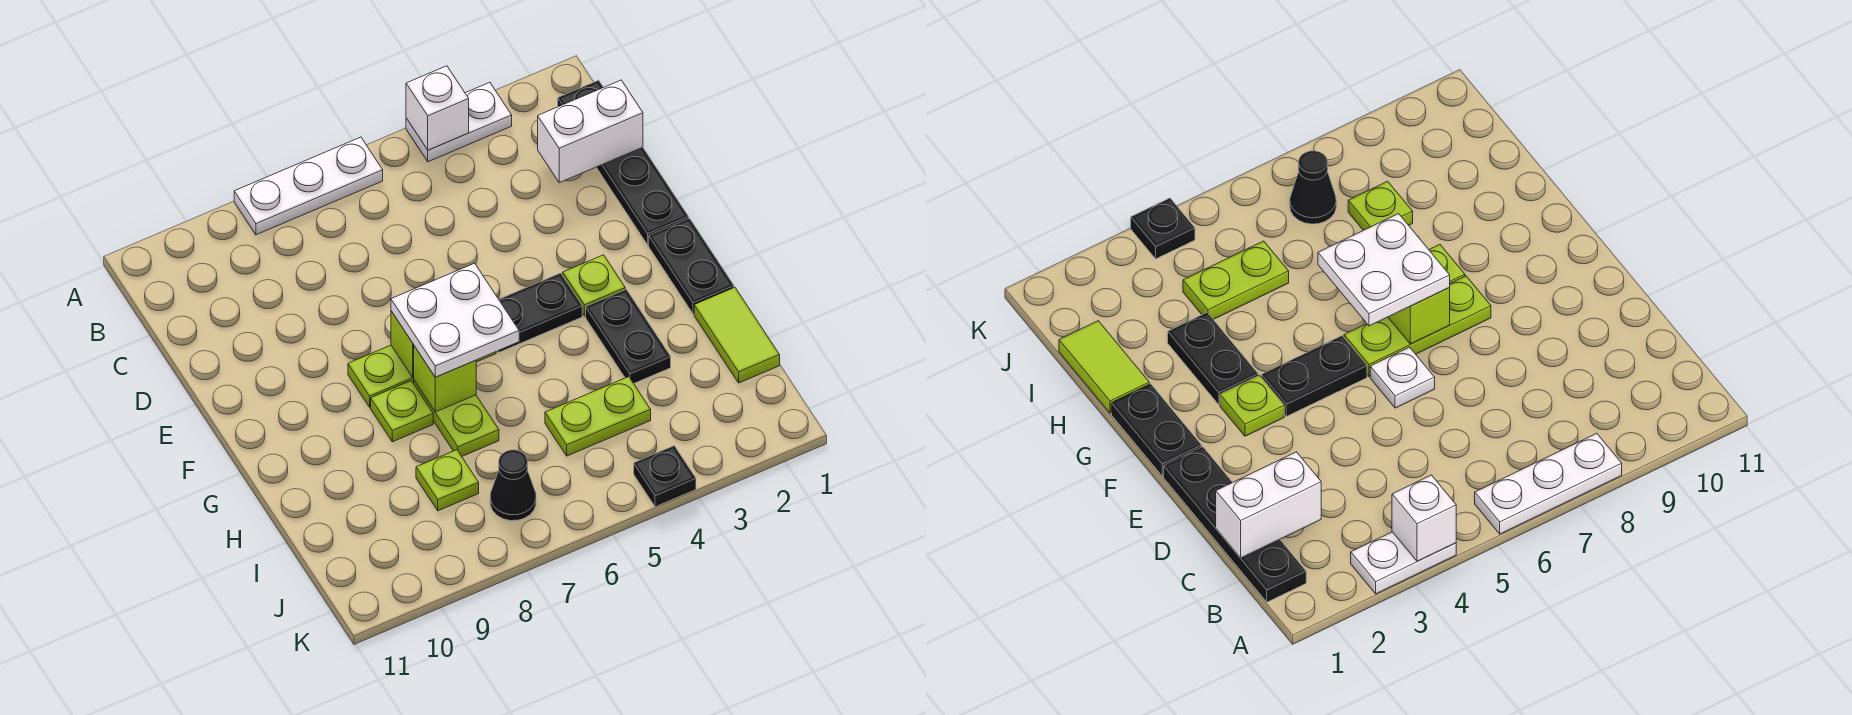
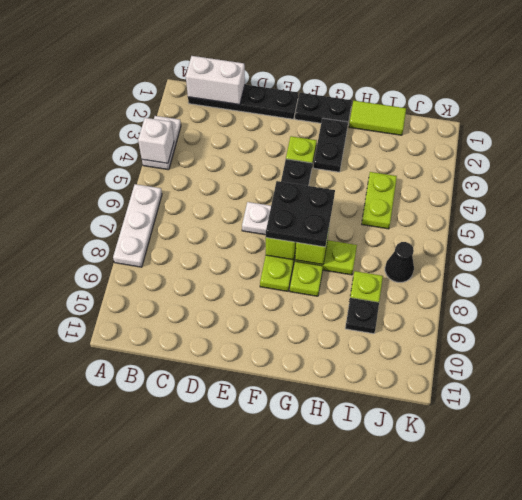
white brick C1:C2 level 2 -> white brick B1:C1 level 2
white plate F6:G7 level 3 -> black plate F6:G7 level 3
black plate G3:H3 level 1 -> black plate G2:G3 level 1
black plate K4 level 1 -> black plate I9 level 1

